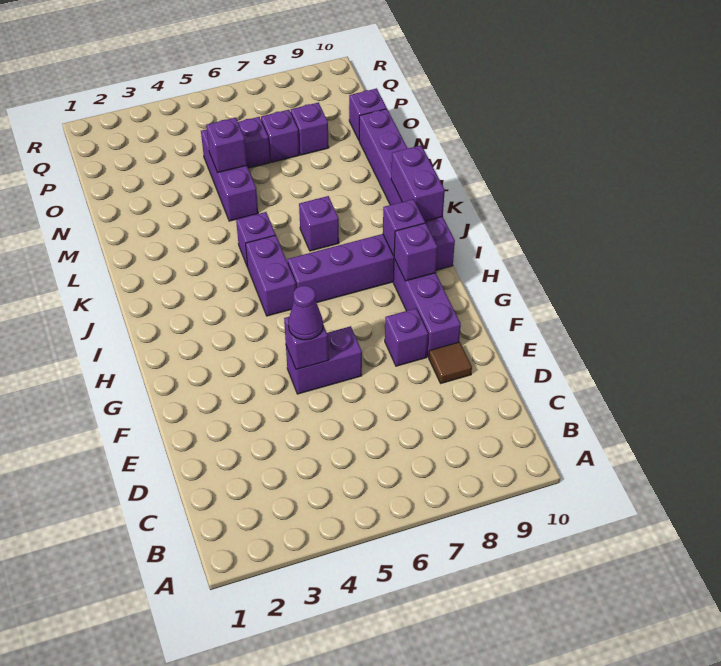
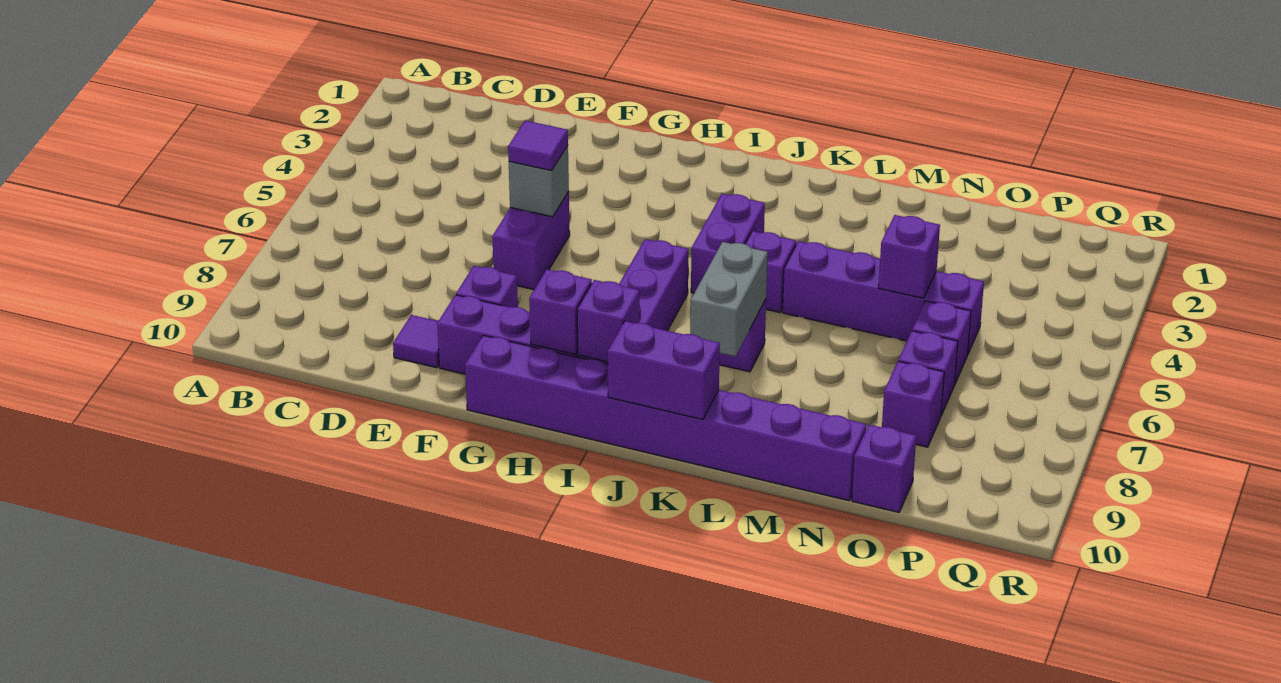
brown tile E9 level 1 -> purple tile E9 level 1
purple brick F5 level 2 -> grey brick F5 level 2
purple cone F5 level 3 -> purple tile F5 level 3
purple brick I5:J5 level 1 -> purple brick J4:J5 level 1
purple brick I10:N10 level 1 -> purple brick G10:N10 level 1
none -> grey brick K7:K8 level 2
purple brick M5:O5 level 1 -> purple brick L5:O5 level 1

